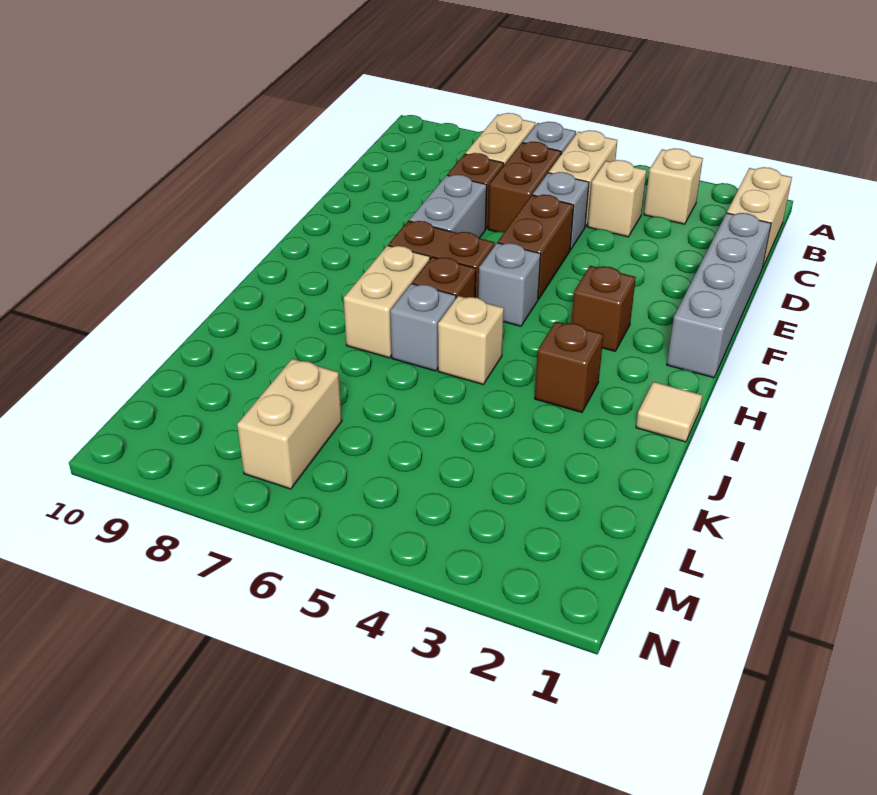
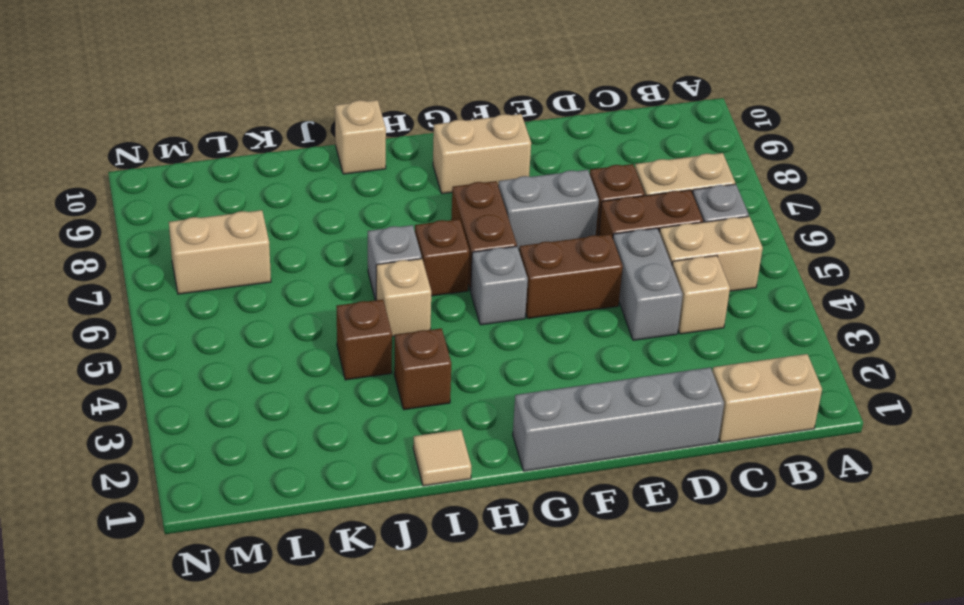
tan brick B3 level 1 -> tan brick I10 level 1
grey brick D5 level 1 -> grey brick D4:D5 level 1
brown brick G3 level 1 -> brown brick J4 level 1
tan brick H7:I7 level 1 -> tan brick F9:G9 level 1

